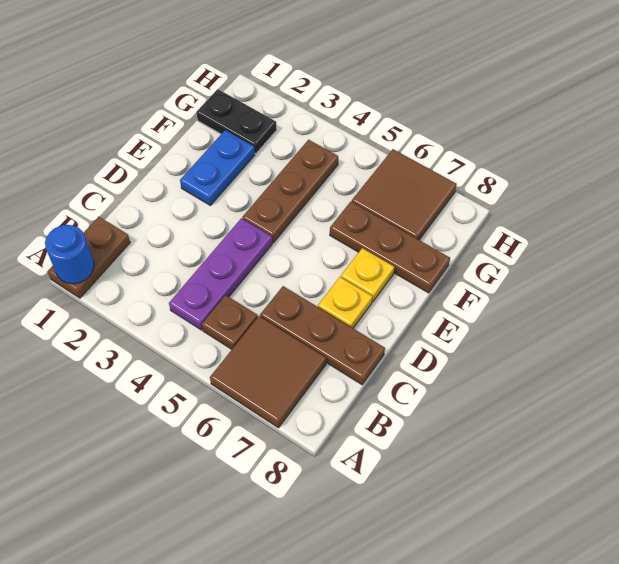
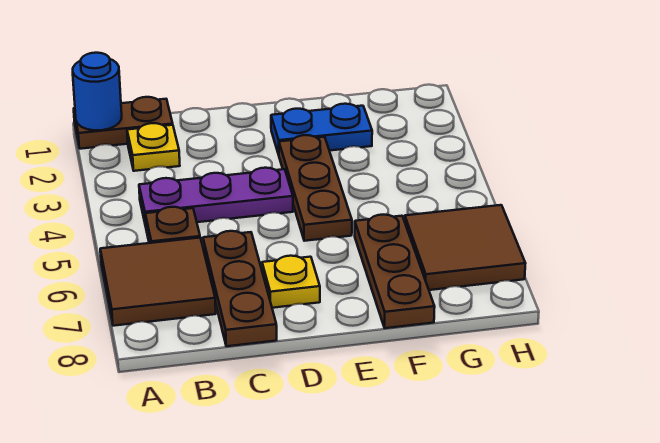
brown plate E4:G4 level 1 -> brown plate E3:E5 level 1
yellow plate E7 level 1 -> yellow plate B2 level 1
black plate G1:G2 level 1 -> none

